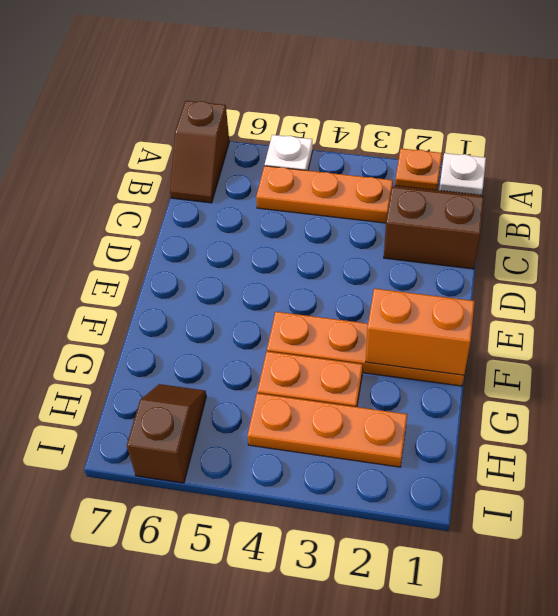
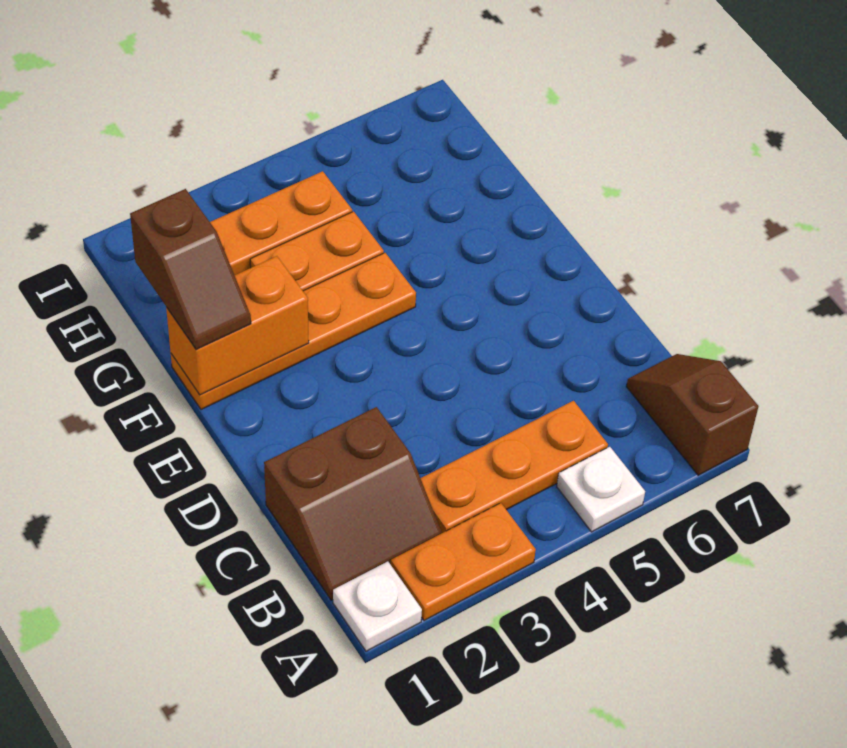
orange plate A2 level 1 -> orange plate A2:A3 level 1
brown slope H6:I6 level 1 top I -> brown slope F1:G1 level 3 top G

